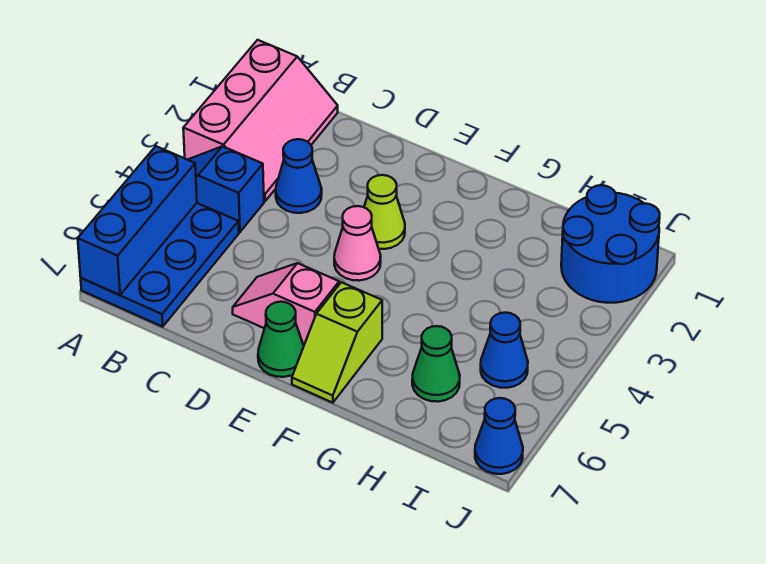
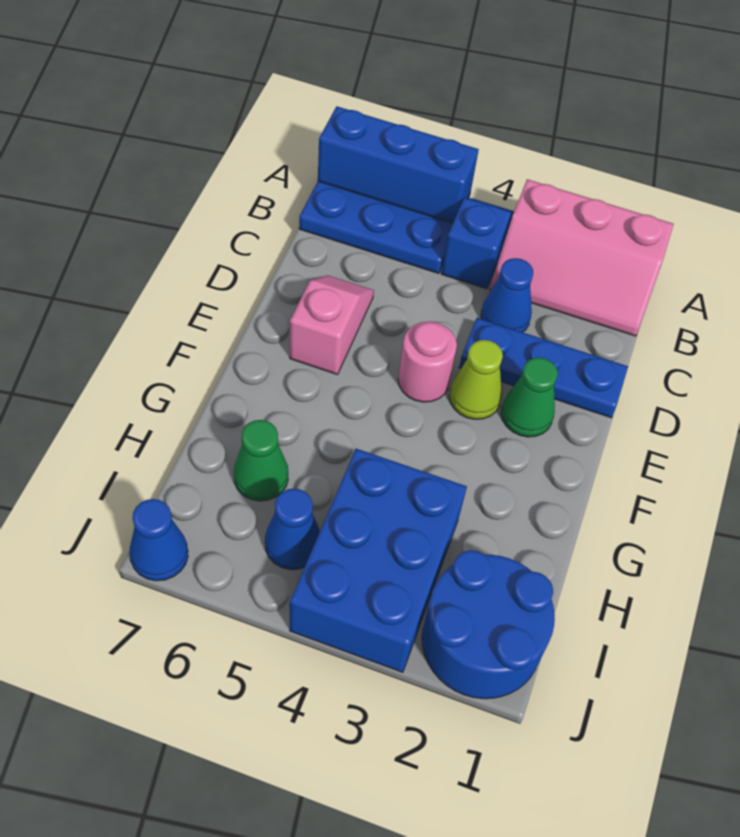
none -> blue plate D1:D3 level 1
pink cone E4 level 1 -> pink round brick E4 level 1
green cone E7 level 1 -> green cone E2 level 1
lime slope F6:F7 level 1 top 6 -> none
none -> blue brick H3:J4 level 1

